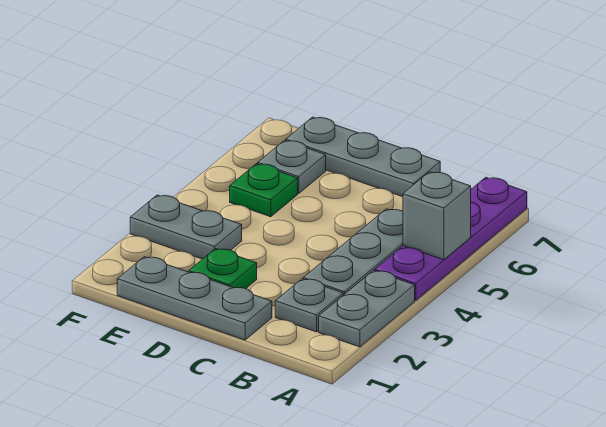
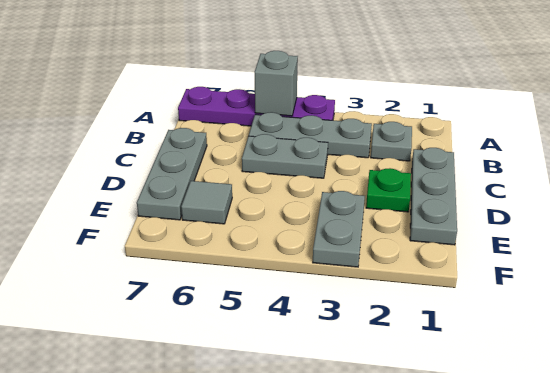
grey plate A2:A3 level 1 -> grey plate C4:C5 level 1
green plate E5 level 1 -> none
grey plate E6 level 1 -> grey tile E6 level 1

